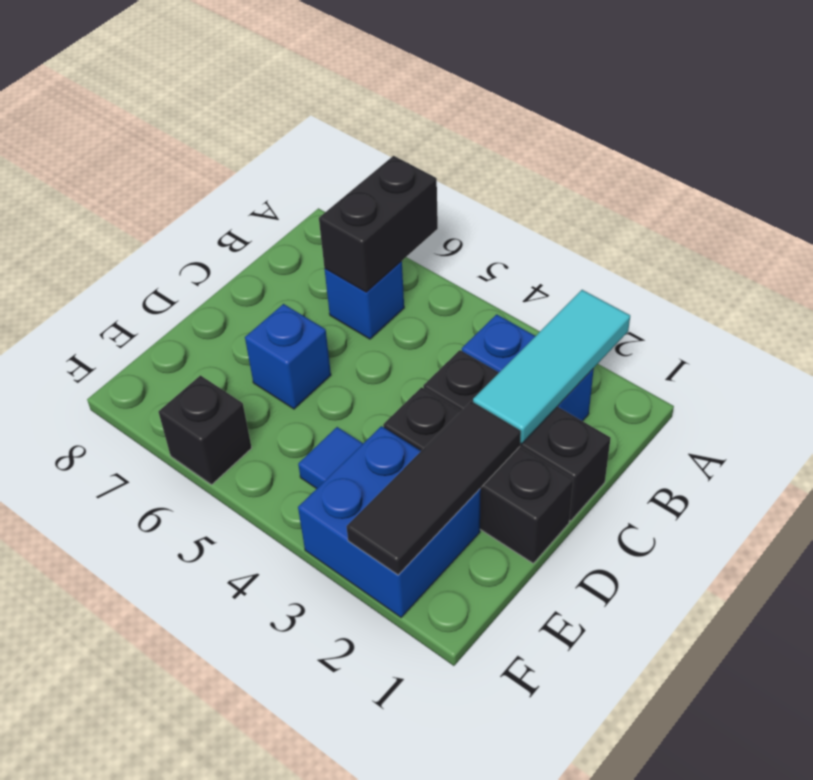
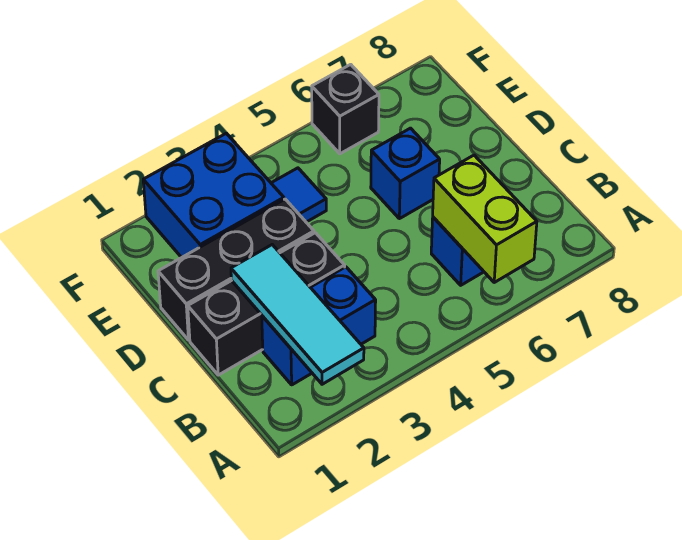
black brick A6:B6 level 2 -> lime brick A6:B6 level 2
black tile D2:F2 level 2 -> none

